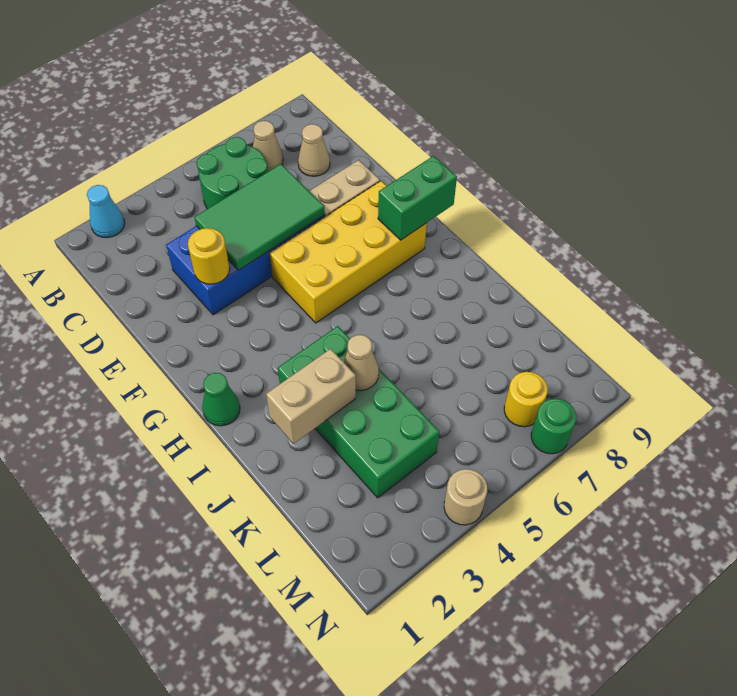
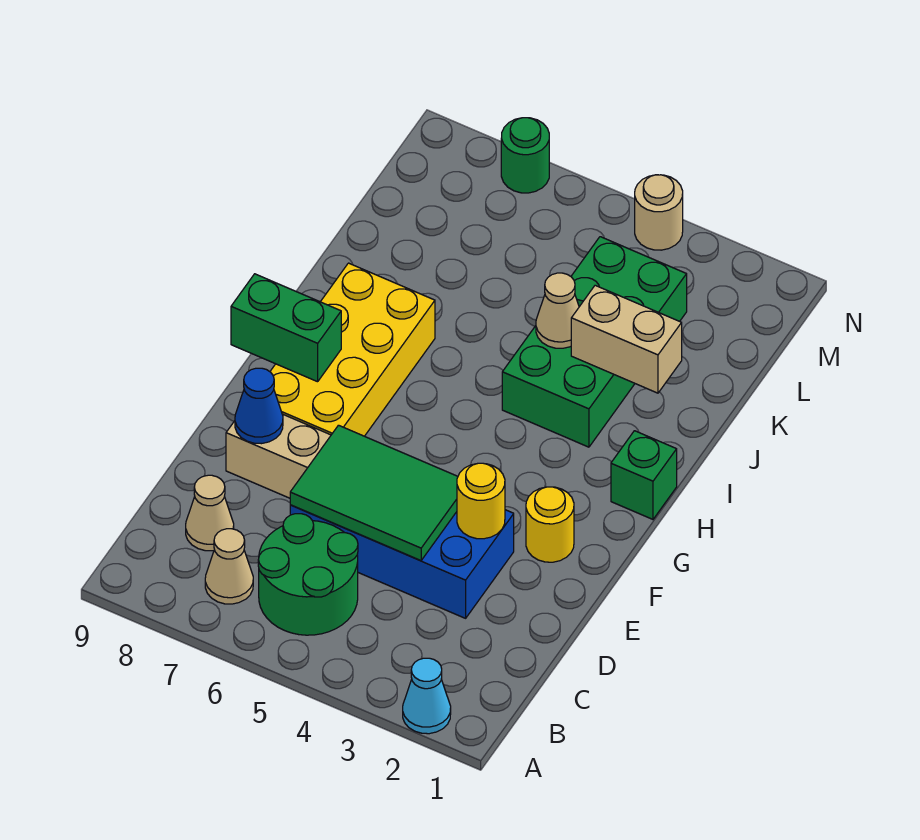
none -> blue cone E8 level 2
yellow brick F5:G8 level 1 -> yellow brick F7:I8 level 1
green cone H1 level 1 -> green brick H1 level 1
yellow round brick M7 level 1 -> yellow round brick F2 level 1

